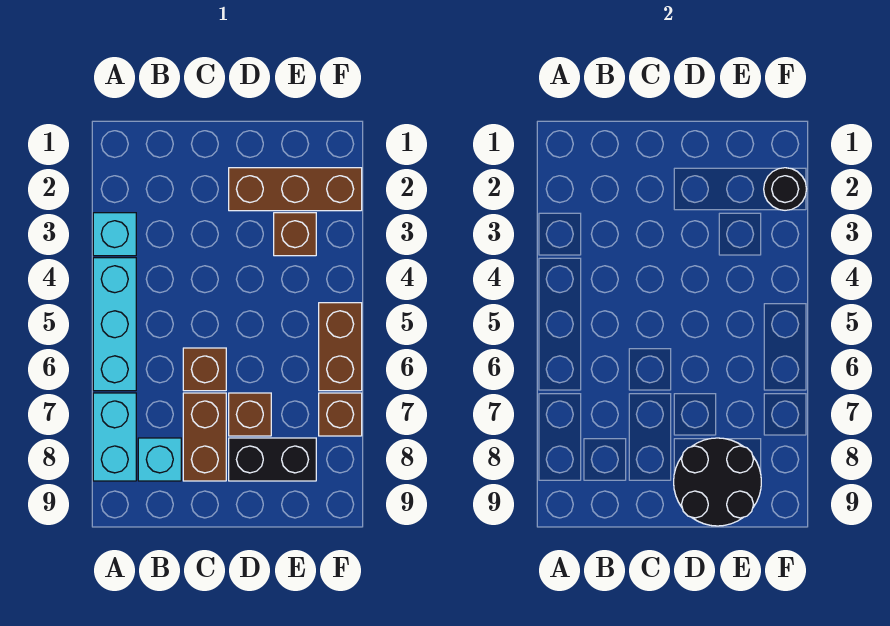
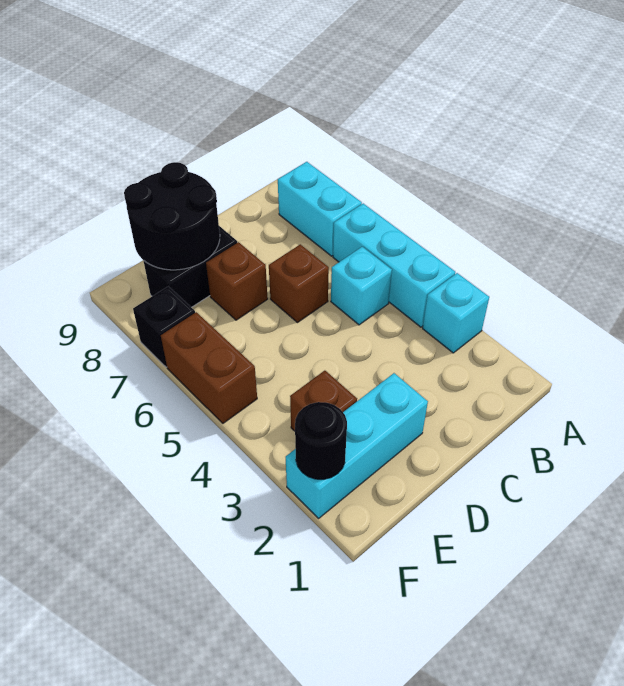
cyan brick B8 level 1 -> cyan brick B5 level 1
brown brick C7:C8 level 1 -> none
brown brick D2:F2 level 1 -> cyan brick D2:F2 level 1
brown brick F7 level 1 -> black brick F7 level 1

